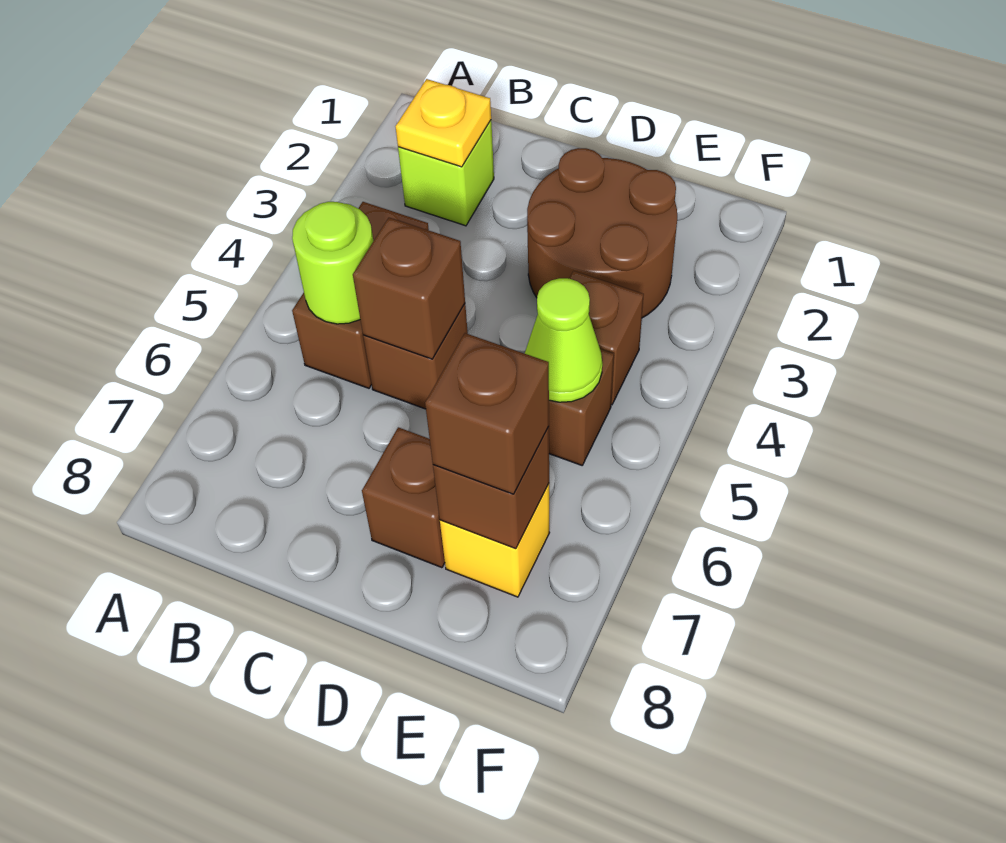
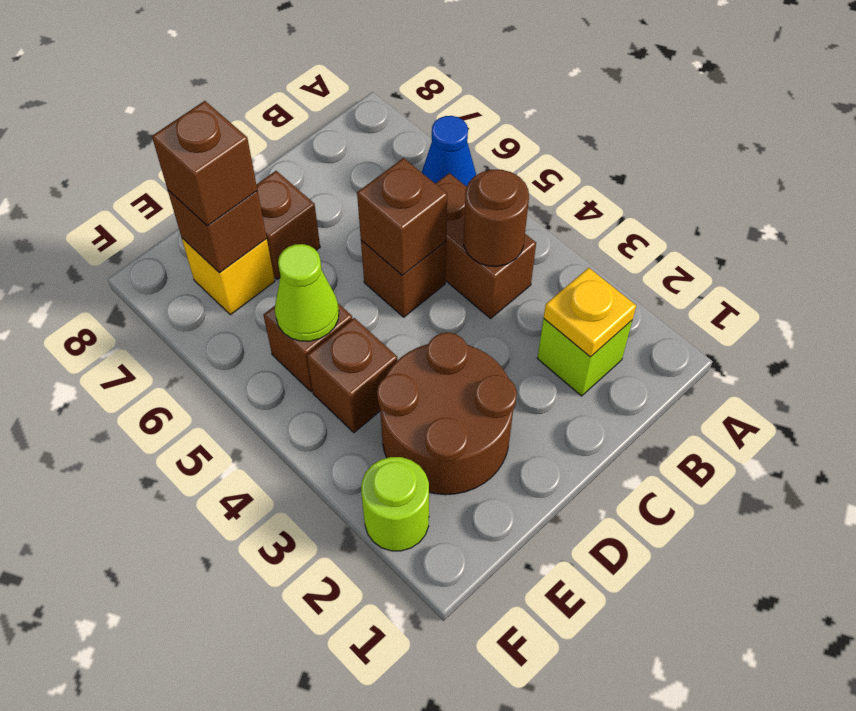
none -> blue cone A6 level 1
none -> brown round brick B4 level 2
lime round brick B5 level 2 -> lime round brick F2 level 1

